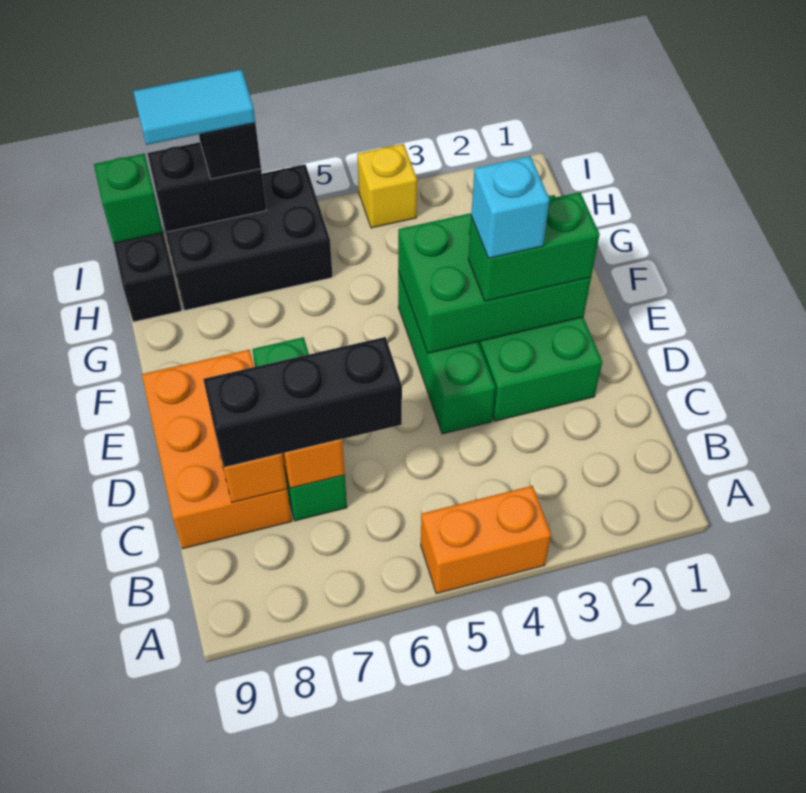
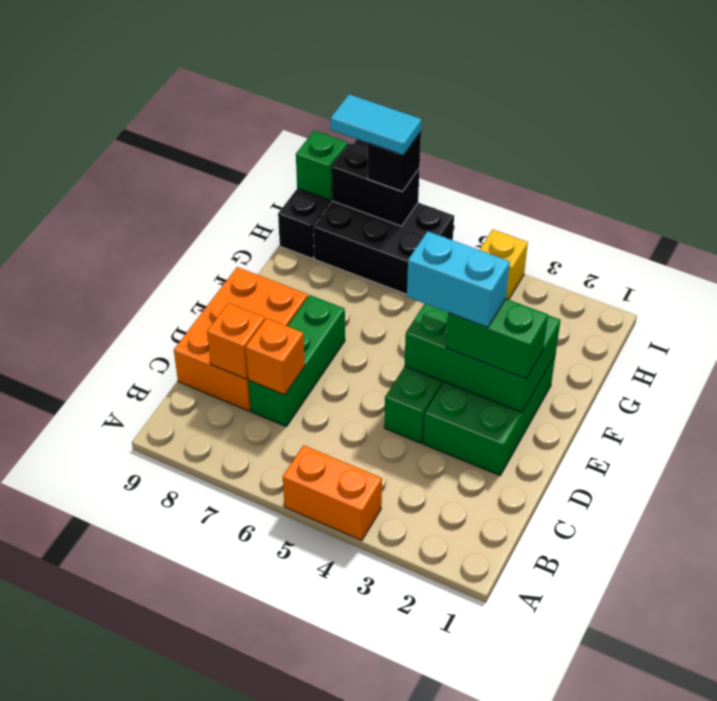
black brick C6:C8 level 3 -> none
cyan brick E3 level 4 -> cyan brick E3:E4 level 4

